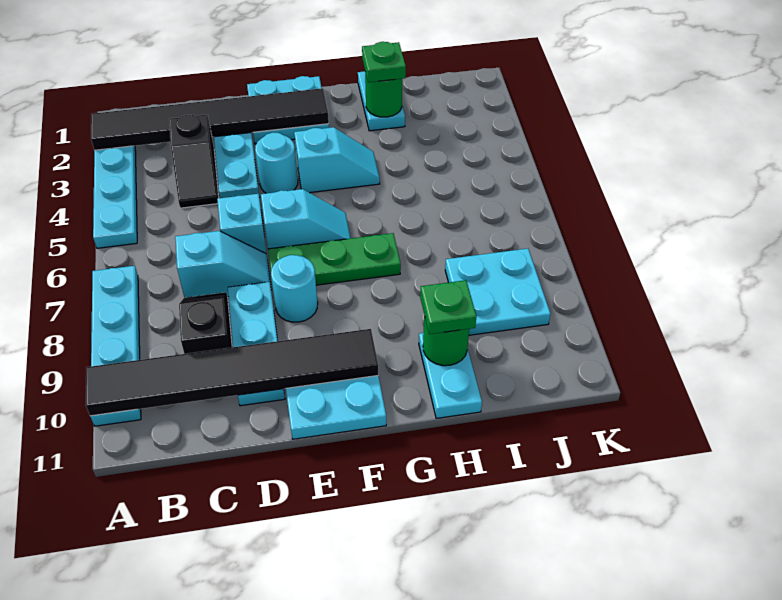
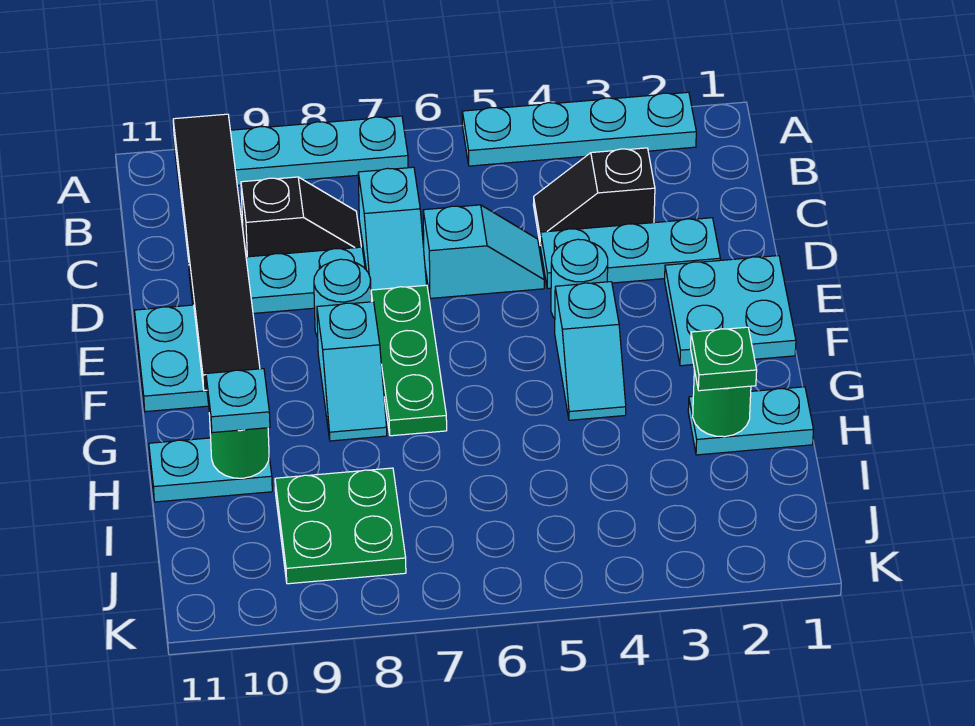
black tile A2:F2 level 2 -> none
cyan slope E6:F6 level 1 top E -> cyan slope F8:G8 level 1 top F
green plate H10 level 3 -> cyan plate H10 level 3
cyan plate I8:J9 level 1 -> green plate I8:J9 level 1

